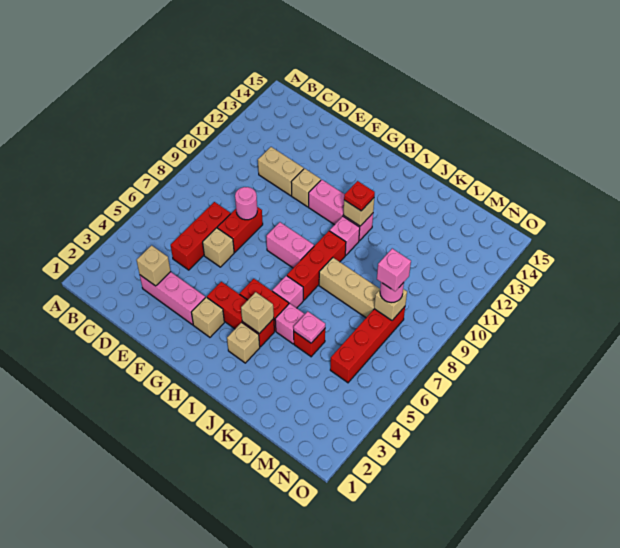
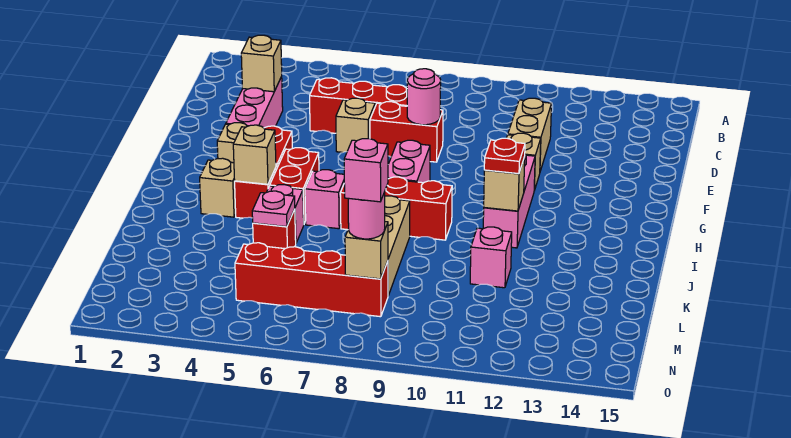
pink brick I10 level 1 -> pink brick K11 level 1

